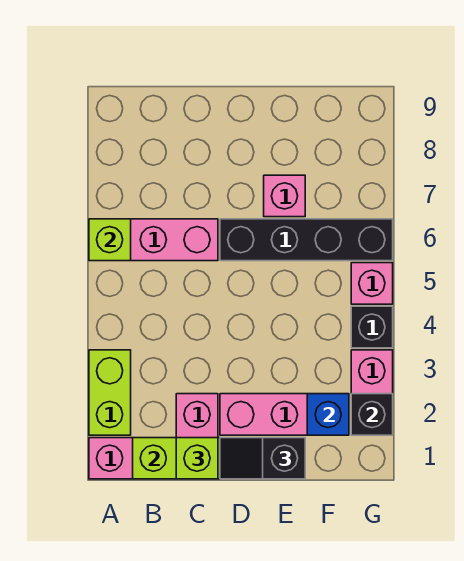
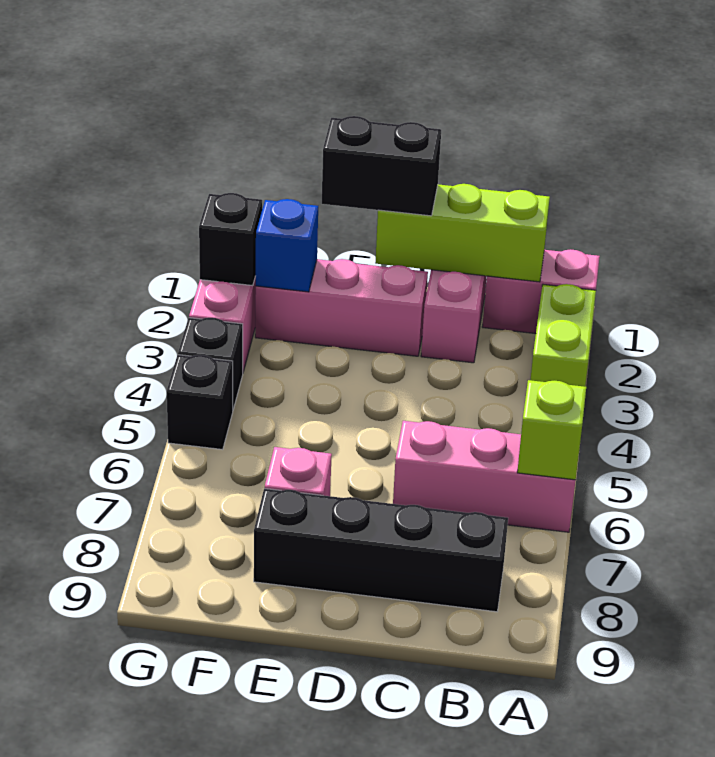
lime brick C1 level 3 -> none
black slope D1:E1 level 3 top E -> black brick D1:E1 level 3
black brick D6:G6 level 1 -> black brick B8:E8 level 1
pink brick G5 level 1 -> black brick G5 level 1

